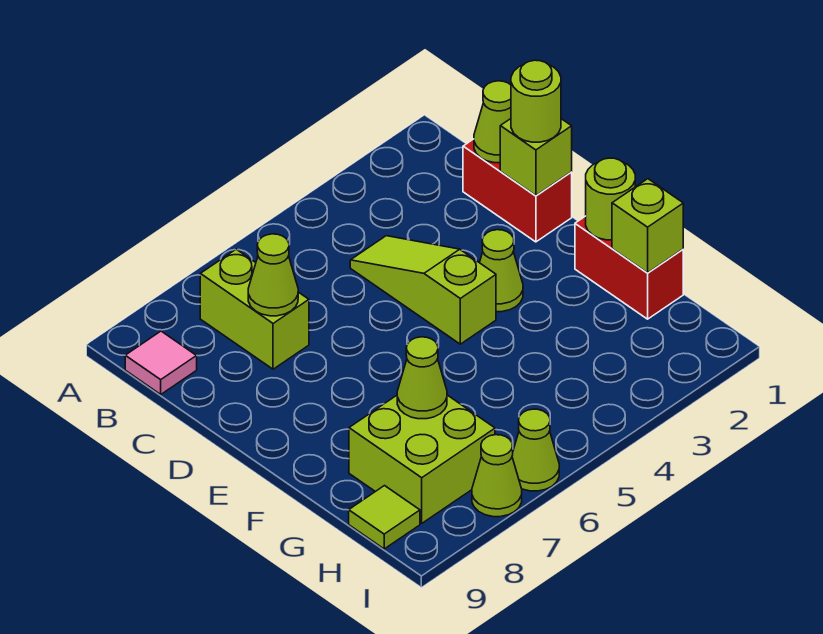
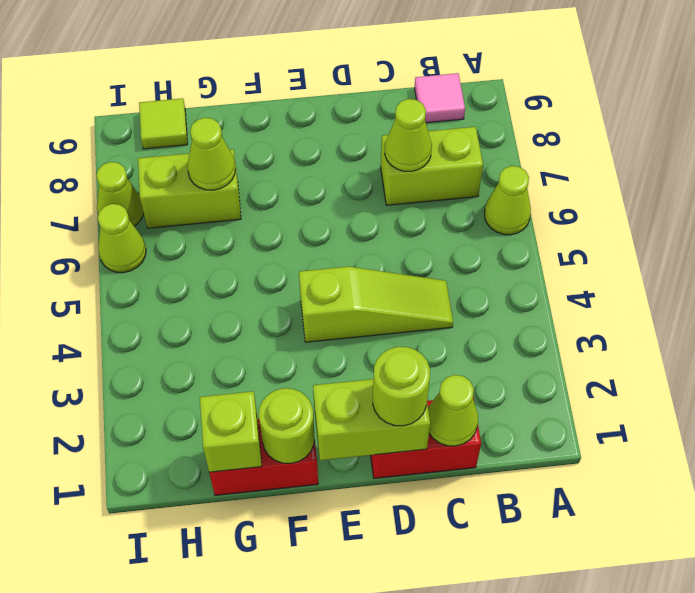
lime brick D1 level 2 -> lime brick D1:E1 level 2
lime cone E3 level 1 -> lime cone A6 level 1
lime brick G7:H8 level 1 -> lime brick G7:H7 level 1

